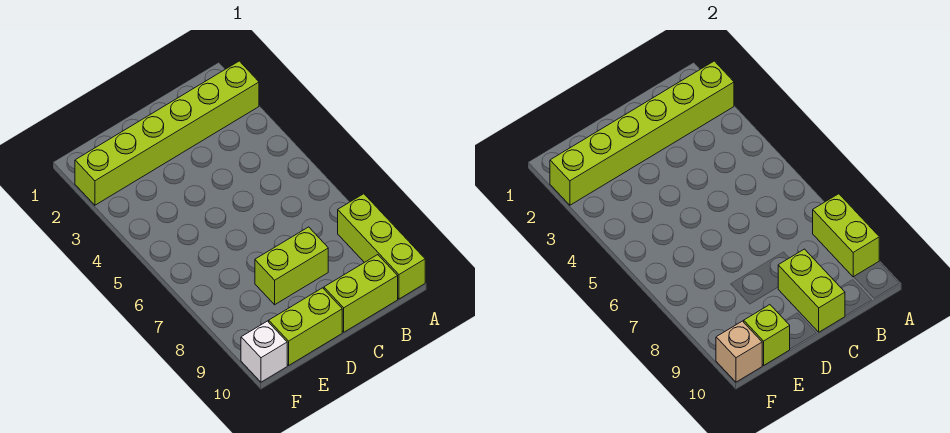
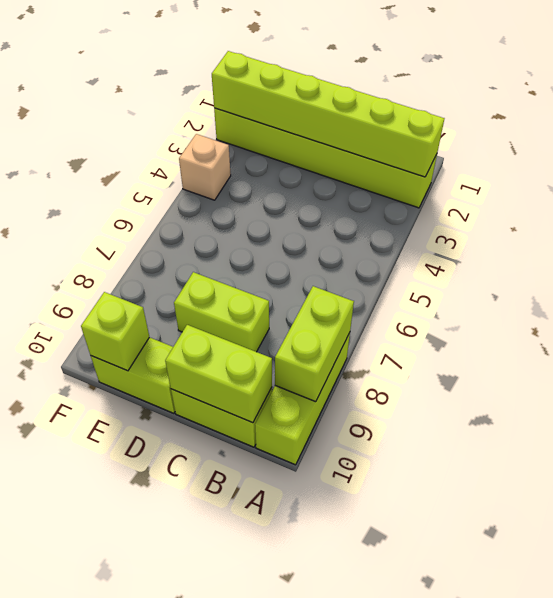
lime brick C9:C10 level 2 -> lime brick B10:C10 level 2
white brick F10 level 1 -> none
tan brick F10 level 2 -> tan brick F4 level 1

